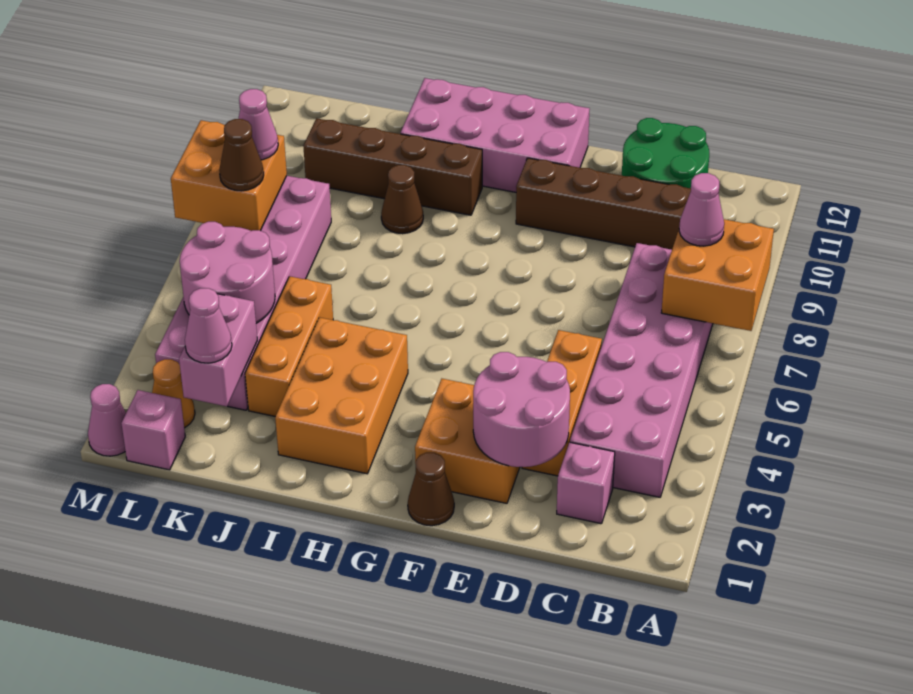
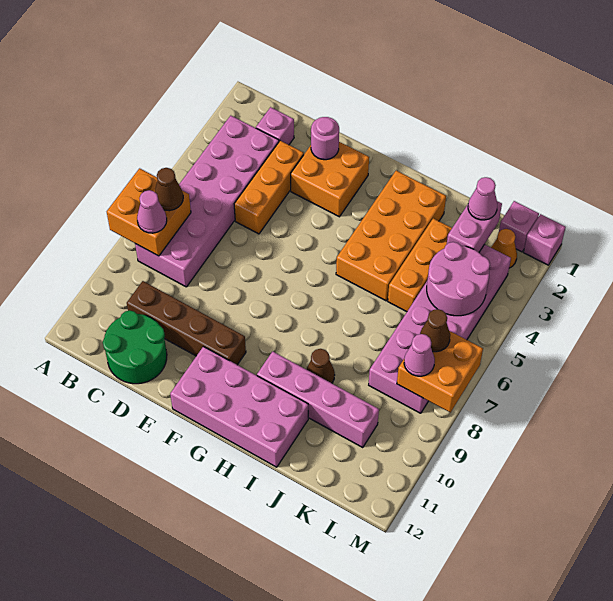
pink round brick D2:E3 level 2 -> pink round brick E2 level 2
brown cone F1 level 1 -> brown cone B7 level 3
orange brick H2:I4 level 1 -> orange brick H2:I5 level 1
brown brick H10:K10 level 1 -> pink brick H10:K10 level 1
pink cone M1 level 1 -> pink brick M1 level 1

